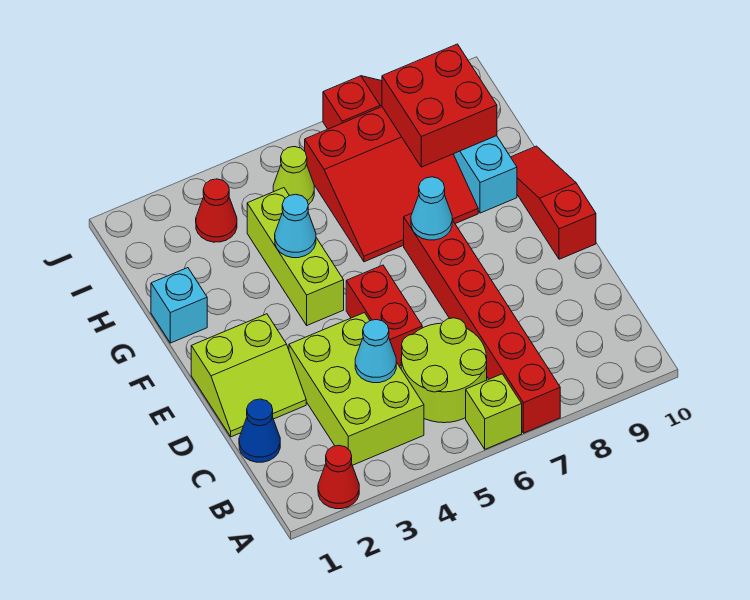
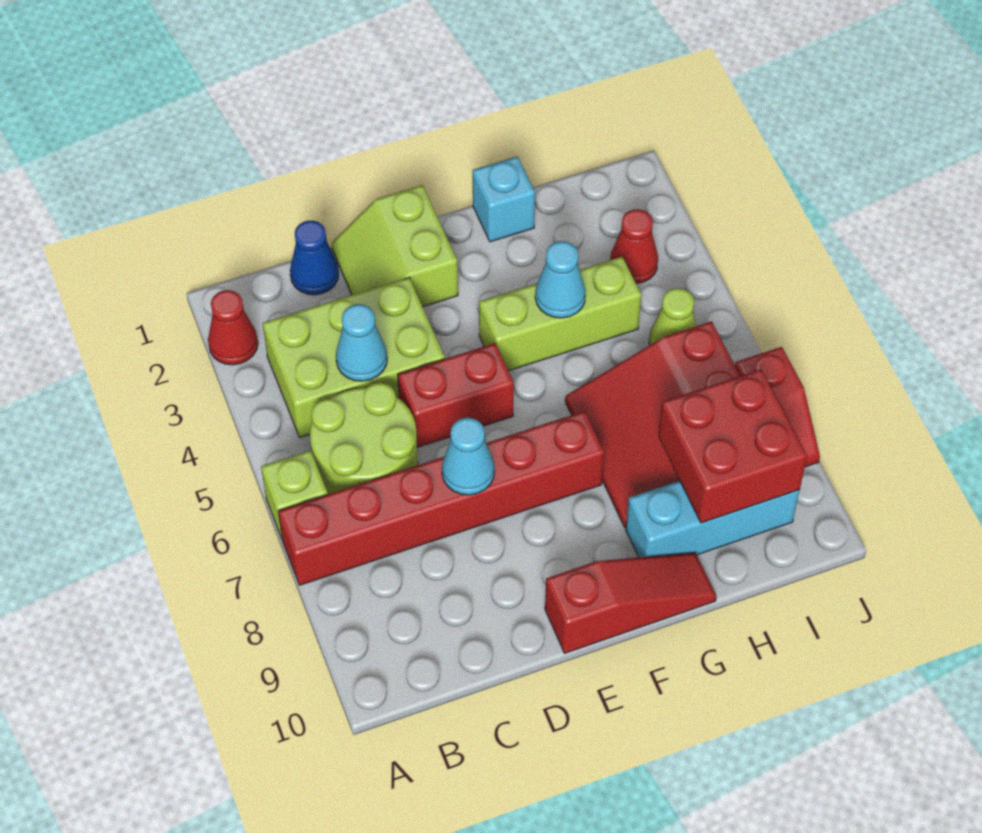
cyan cone F7 level 2 -> cyan cone D7 level 2

